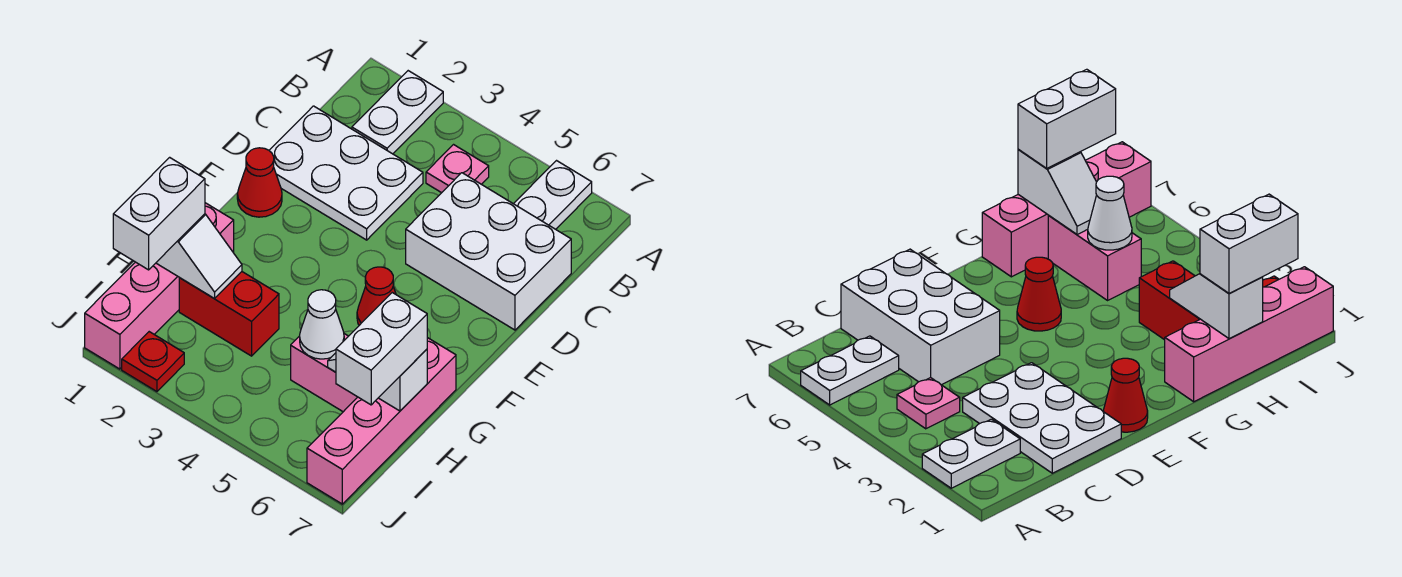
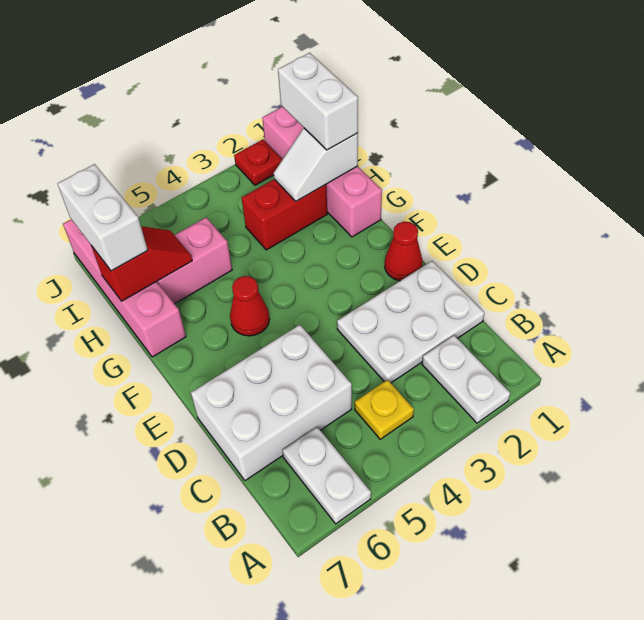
pink plate B4 level 1 -> yellow plate B4 level 1
white cone H5 level 2 -> none
white slope H6:H7 level 2 top 7 -> red slope H6:H7 level 2 top 7

